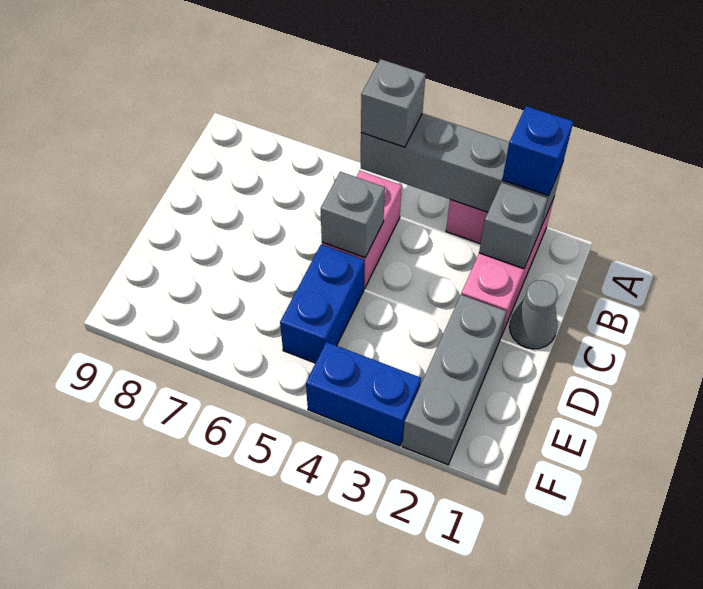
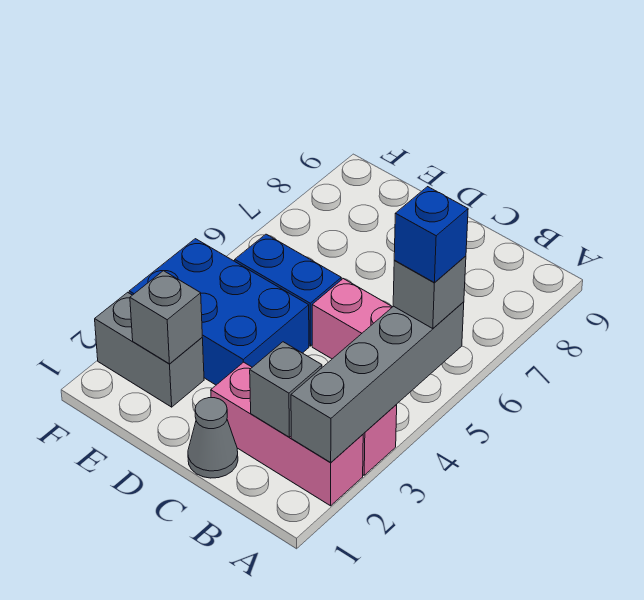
blue brick A2 level 3 -> blue brick A5 level 4
grey brick C5 level 2 -> grey brick E2 level 2
grey brick D2:F2 level 1 -> grey brick E2:F2 level 1
blue brick F3:F4 level 1 -> blue brick D3:F4 level 1

